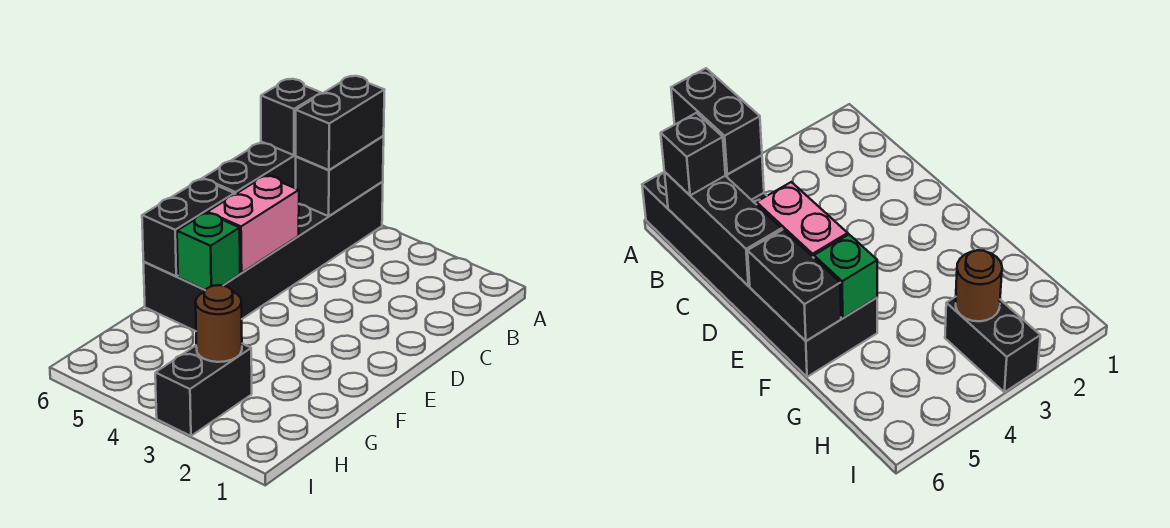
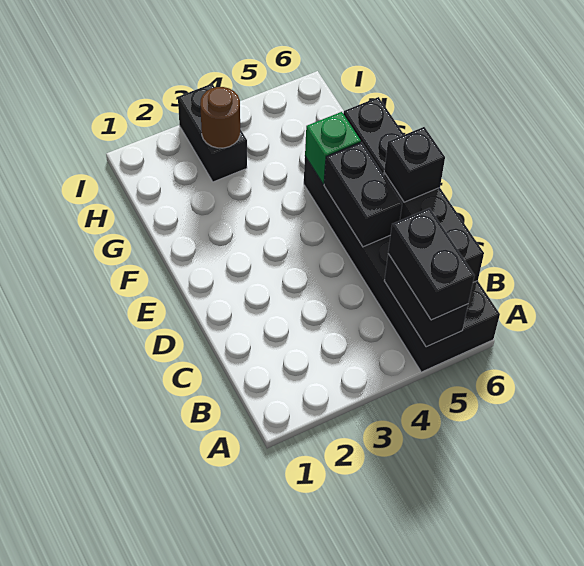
black brick B6 level 3 -> black brick D6 level 3
pink brick D5:E5 level 2 -> black brick D5:E5 level 2

